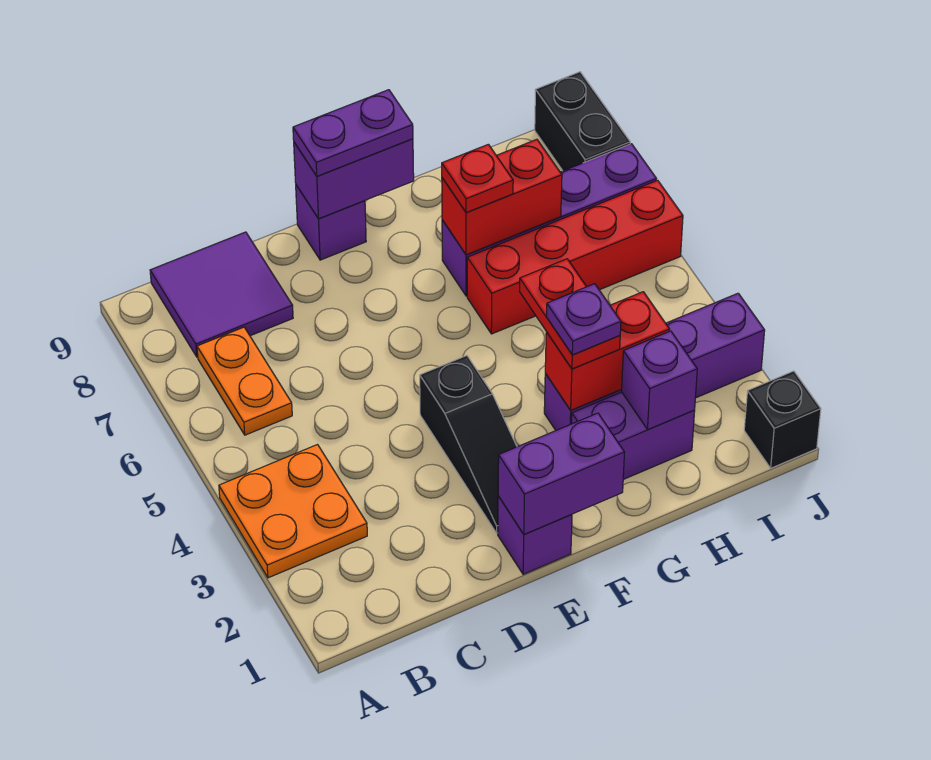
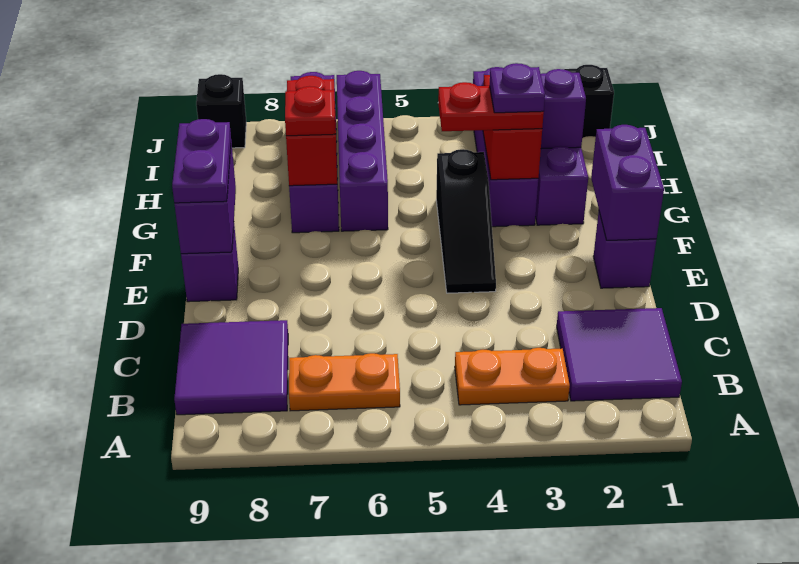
orange plate A3:B4 level 1 -> orange plate B3:B4 level 1
none -> purple tile B1:C2 level 1
black slope E2:E4 level 1 top 4 -> black slope E4:G4 level 1 top G
red brick G6:J6 level 1 -> purple brick G6:J6 level 1
black brick J8:J9 level 1 -> black brick J9 level 1

